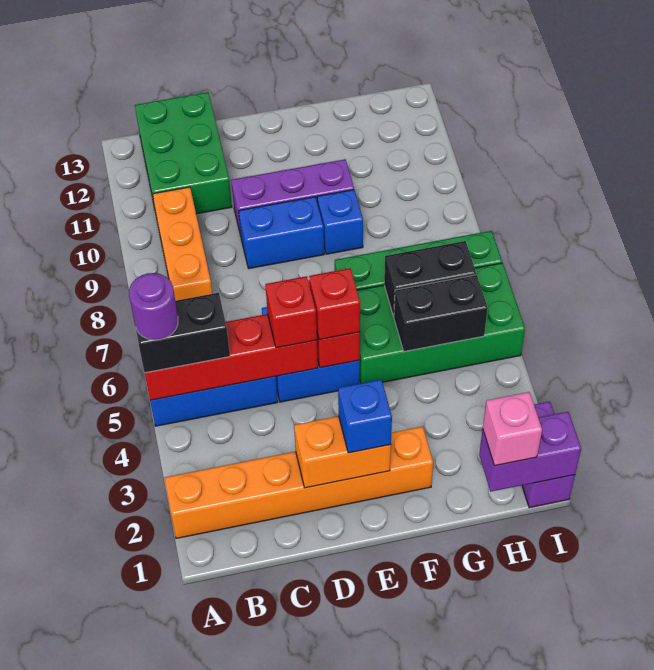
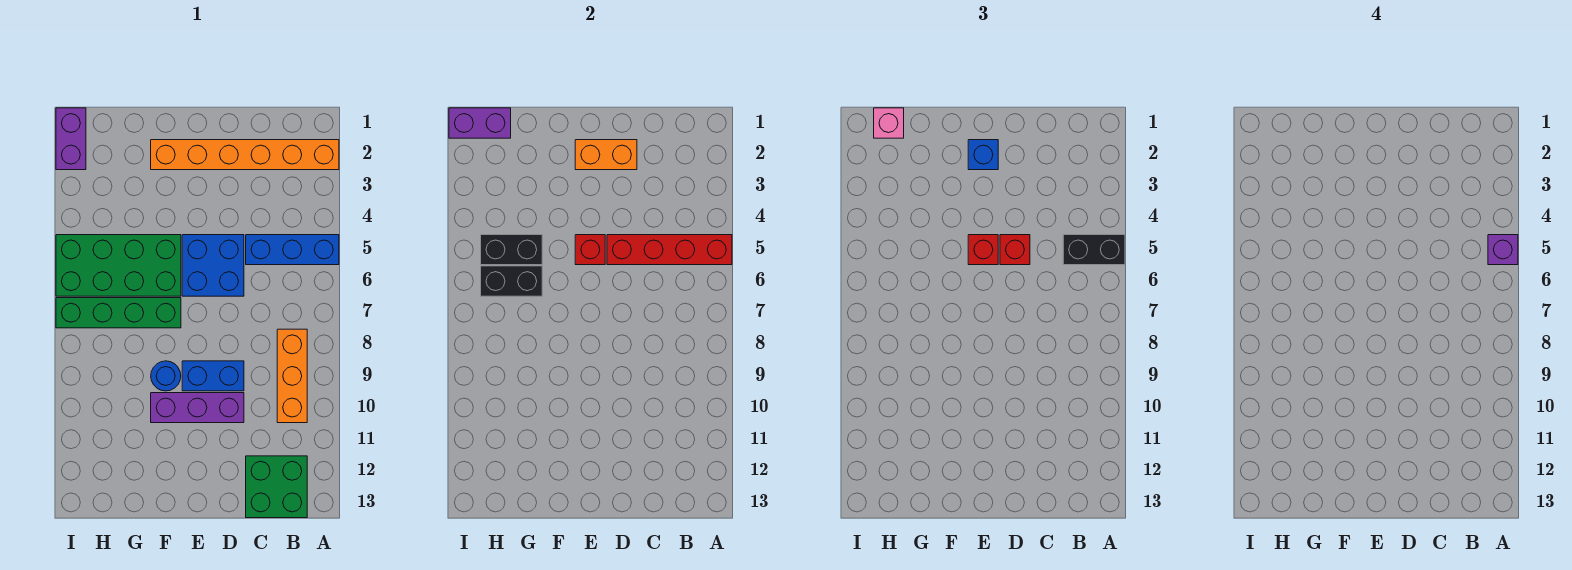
purple round brick A5 level 4 -> purple brick A5 level 4
green brick B11:C13 level 1 -> green brick B12:C13 level 1
blue brick F9 level 1 -> blue round brick F9 level 1

